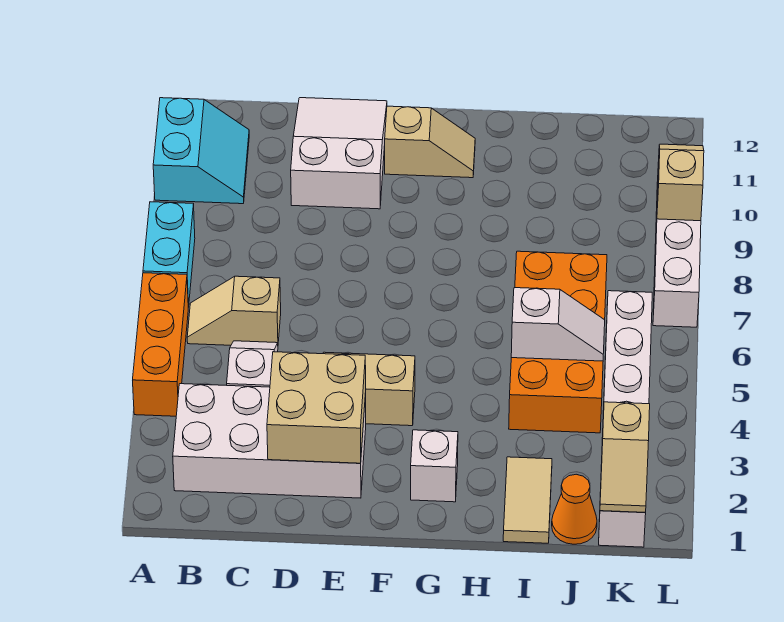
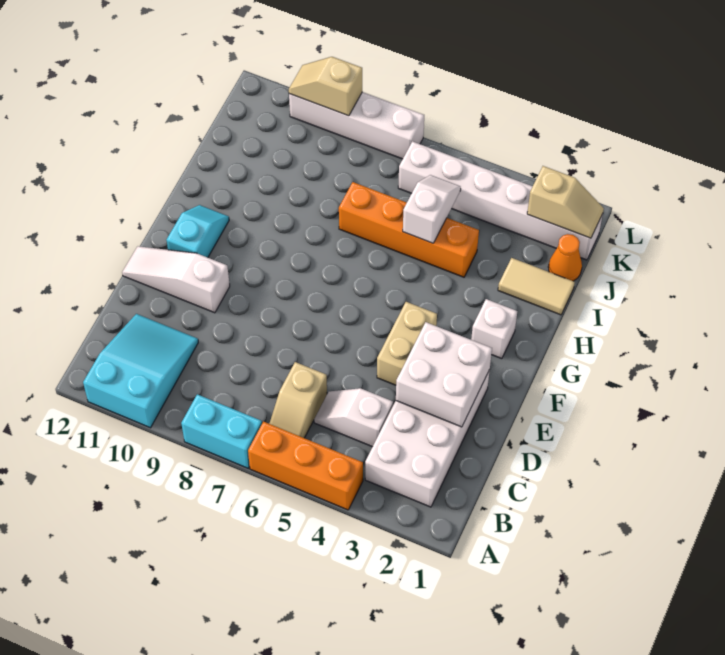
cyan slope A10:B11 level 1 top A -> cyan slope A10:C11 level 1 top A
tan brick D2:E3 level 2 -> white brick D2:E3 level 2
white slope D10:E12 level 1 top 10 -> white slope E10:E12 level 1 top 10
tan slope F11:G11 level 1 top F -> cyan slope F11:G11 level 1 top F
orange brick I4:J7 level 1 -> orange brick I4:I7 level 1

